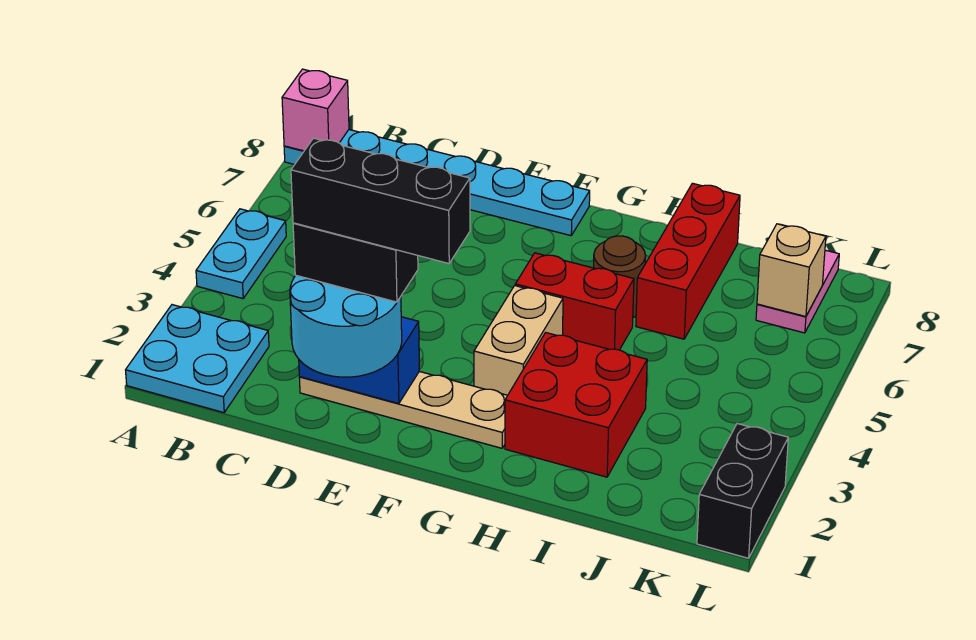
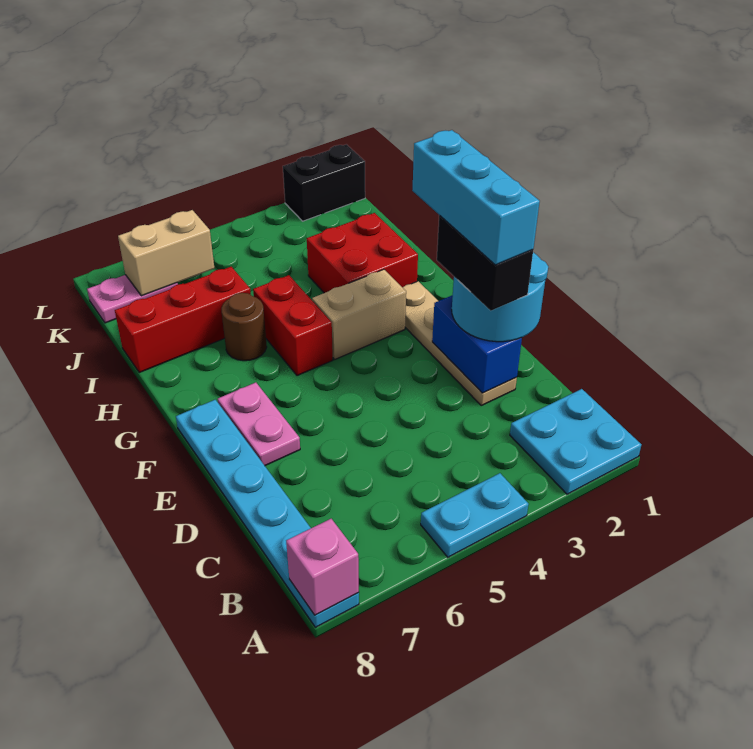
black brick D2:F2 level 5 -> cyan brick D2:F2 level 5
none -> pink plate E7:F7 level 1
tan brick K7 level 2 -> tan brick K6:K7 level 2

